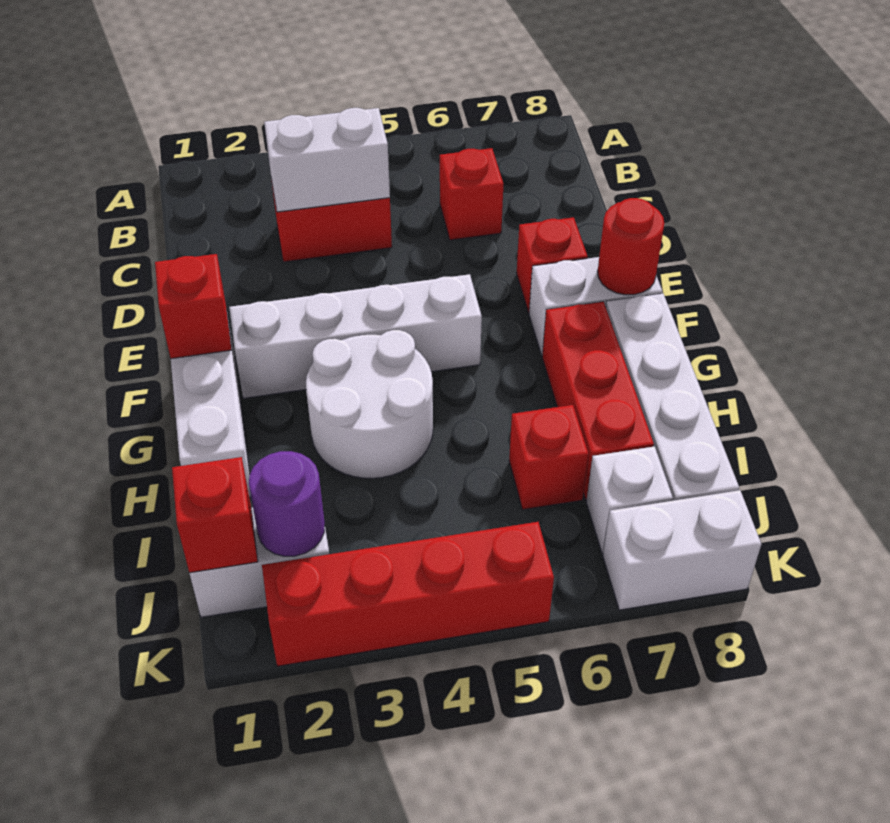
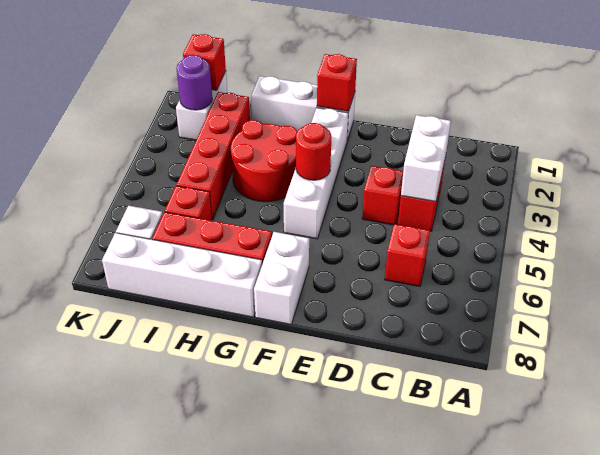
red brick E7 level 1 -> red brick D4 level 1
red round brick F8 level 2 -> red round brick F4 level 2
white round brick G3:H4 level 1 -> red round brick G3:H4 level 1
red brick K2:K5 level 1 -> red brick I2:I5 level 1
white brick K7:K8 level 1 -> none

